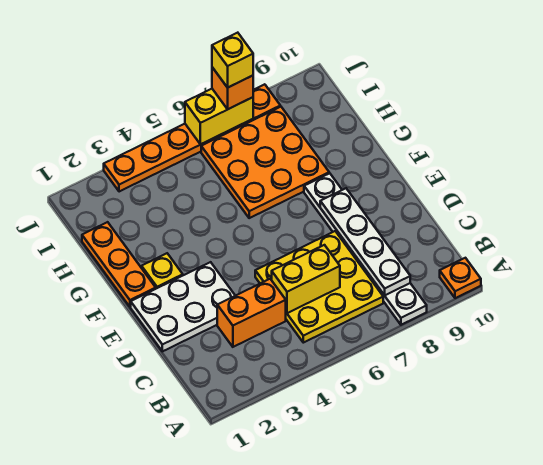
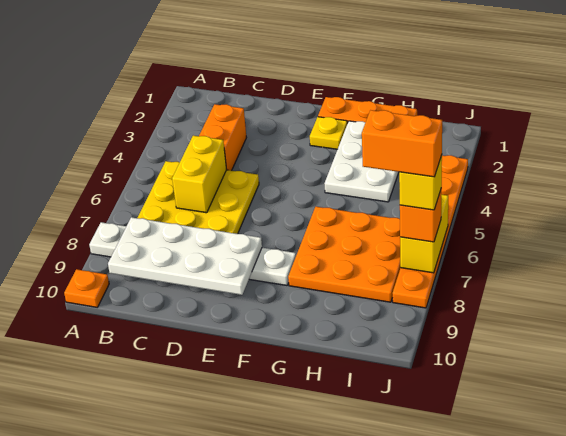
white plate B8:E8 level 2 -> white plate B8:E9 level 2
white plate D1:E3 level 1 -> white plate G2:H4 level 1
none -> orange brick I7:J7 level 5

